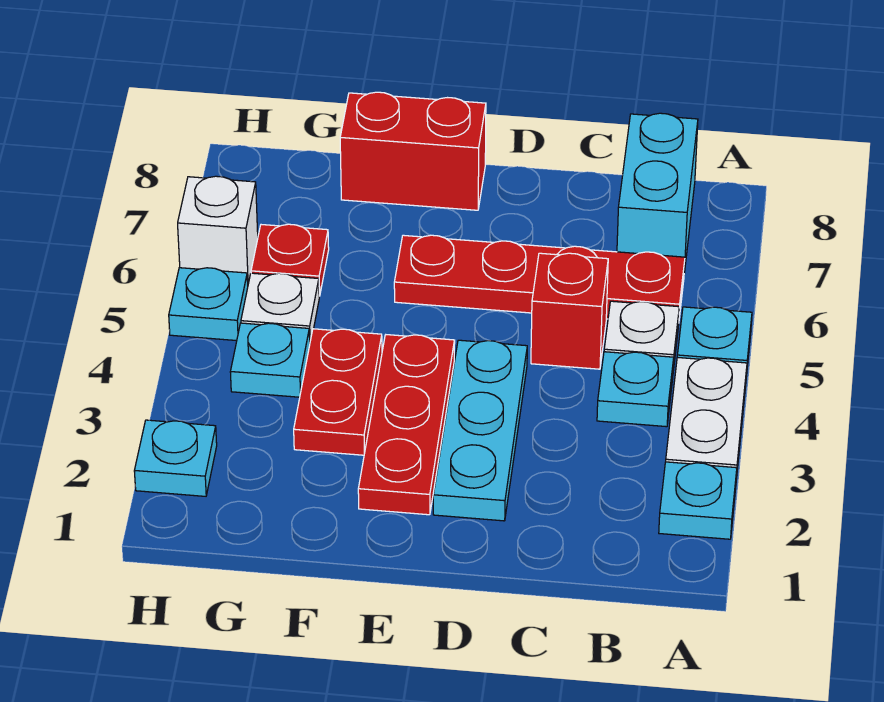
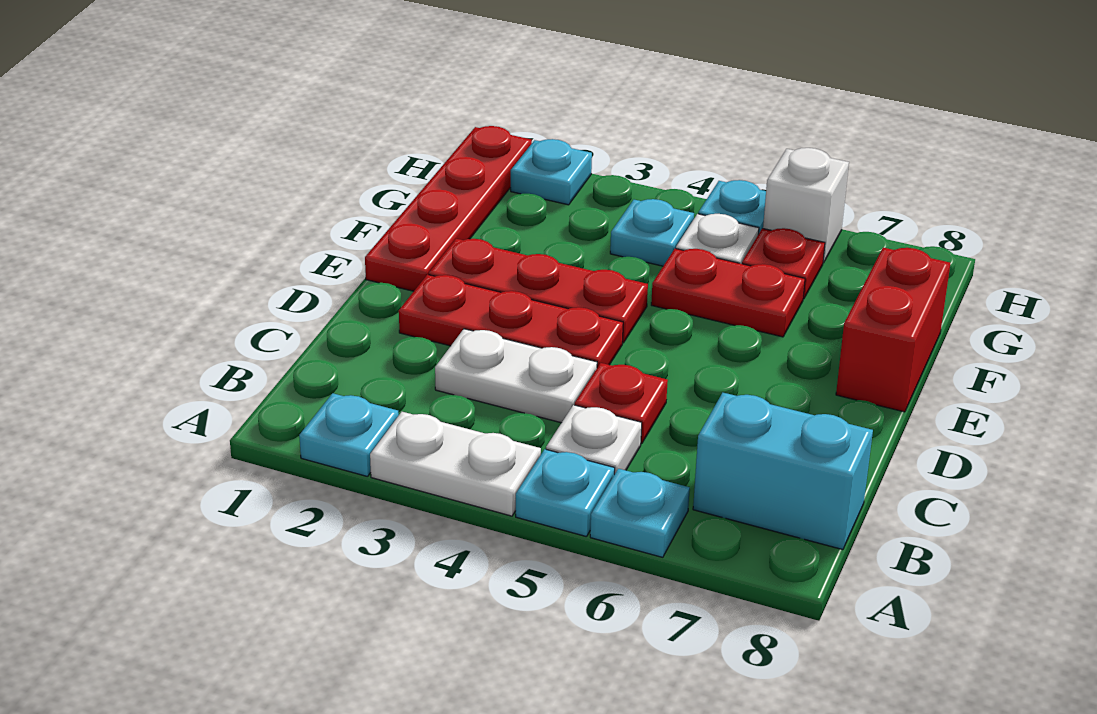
cyan plate B4 level 1 -> cyan plate A6 level 1
red plate B6:E6 level 1 -> red plate E1:H1 level 1
none -> white plate C3:C4 level 1
red brick C5 level 1 -> red plate C5 level 1
cyan plate D2:D4 level 1 -> red plate D2:D4 level 1
red plate F3:F4 level 1 -> red plate F5:F6 level 1

